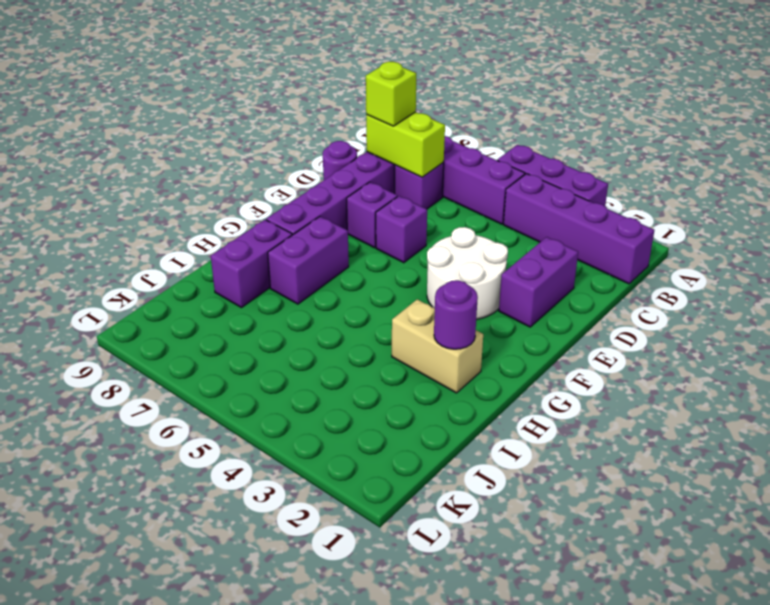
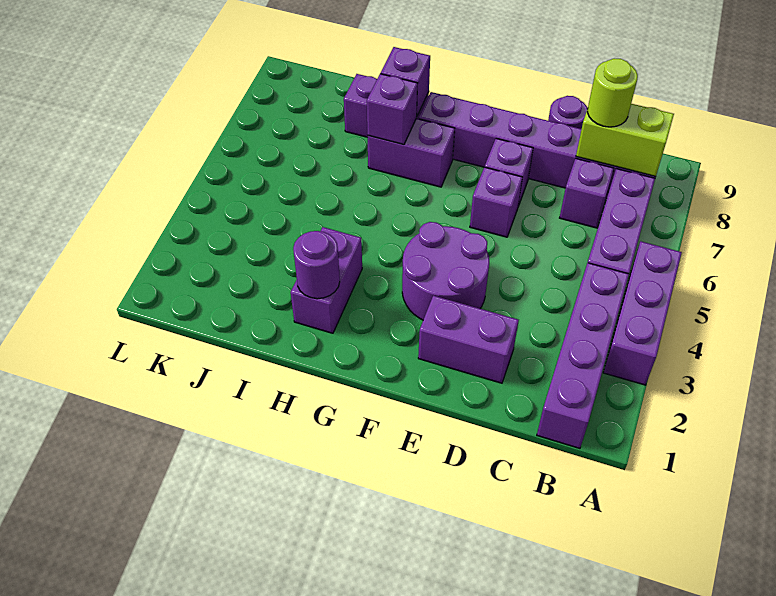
lime brick C7:C8 level 2 -> lime brick B8:C8 level 2
lime brick C8 level 3 -> lime round brick C8 level 3
white round brick E3:F4 level 1 -> purple round brick E3:F4 level 1
tan brick H2:H3 level 1 -> purple brick H2:H3 level 1
none -> purple brick H7 level 2
none -> purple brick H8 level 2

